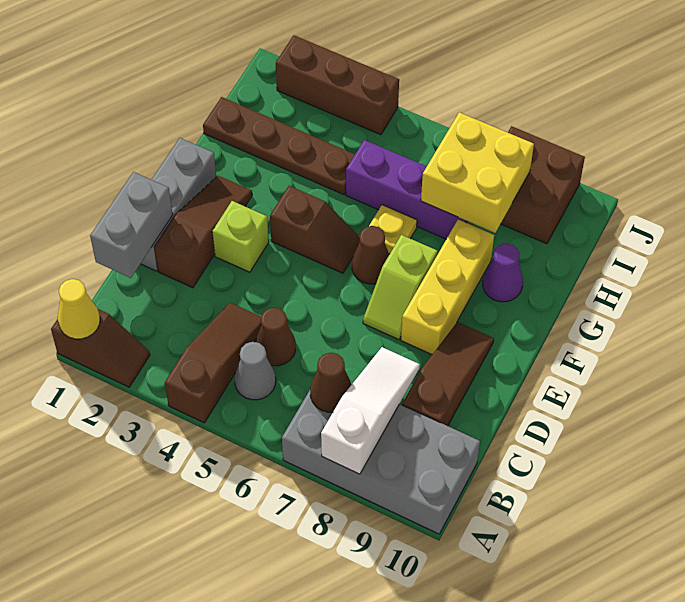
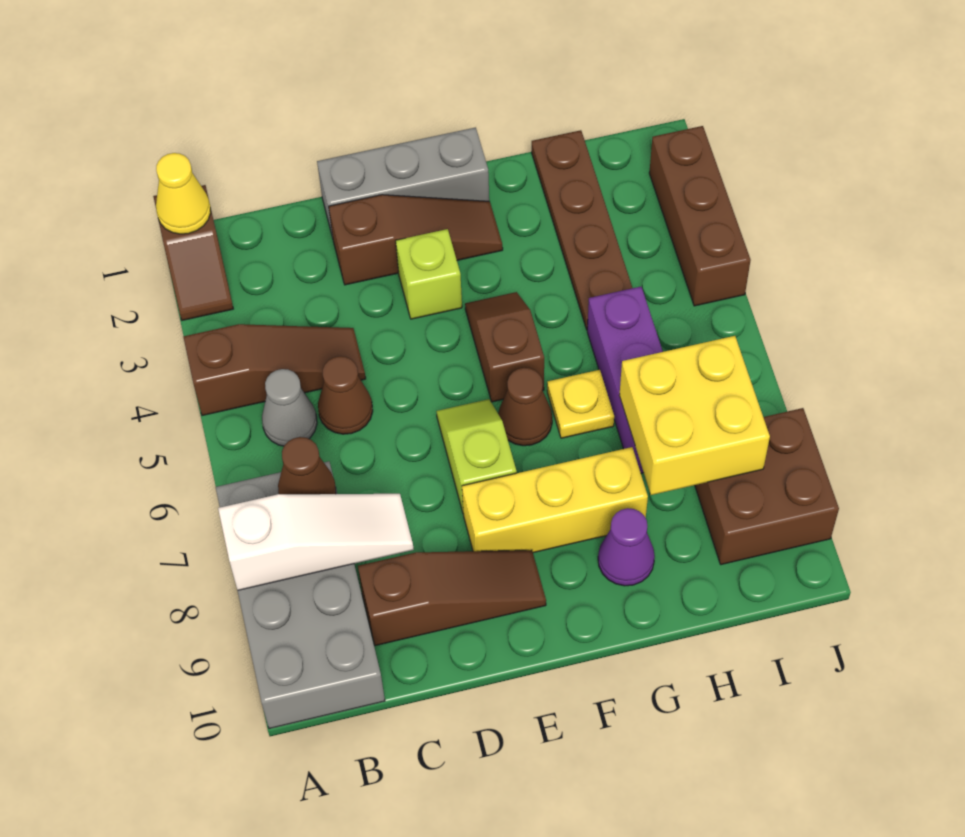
grey brick C1:D1 level 2 -> none
lime slope E7:F7 level 1 top F -> lime slope E6:E7 level 1 top 7
brown slope F4:F5 level 1 top 4 -> brown slope F4:F5 level 1 top 5

